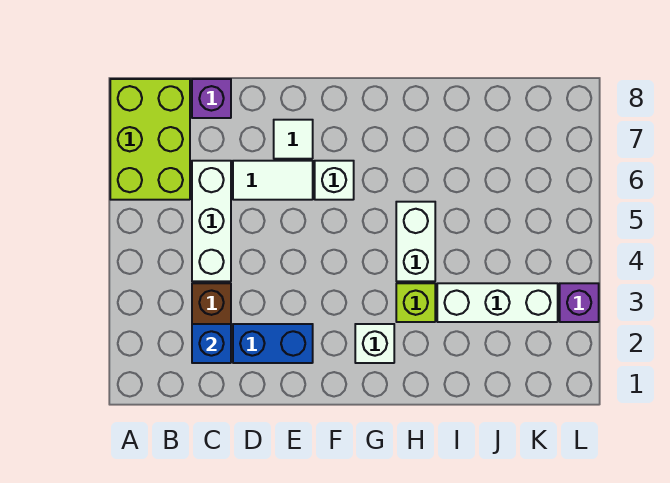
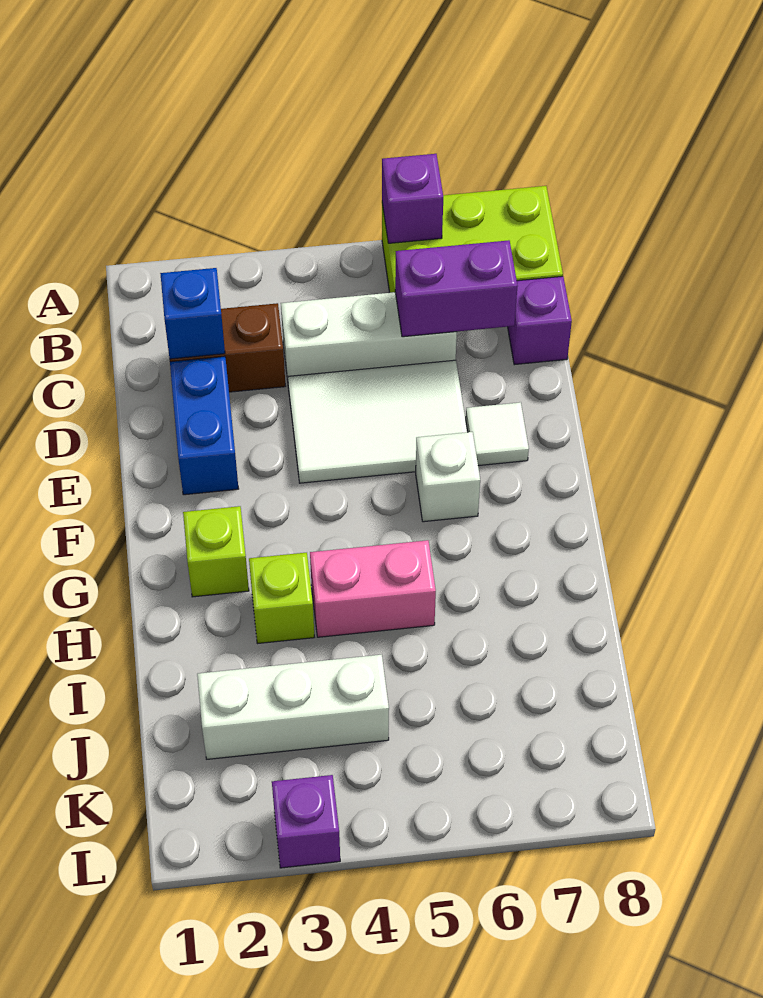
none -> purple brick A6 level 2
none -> purple brick C6:C7 level 2
white tile D6:E6 level 1 -> white tile D4:E6 level 1
white brick G2 level 1 -> lime brick G2 level 1
white brick H4:H5 level 1 -> pink brick H4:H5 level 1
white brick I3:K3 level 1 -> white brick J2:J4 level 1

